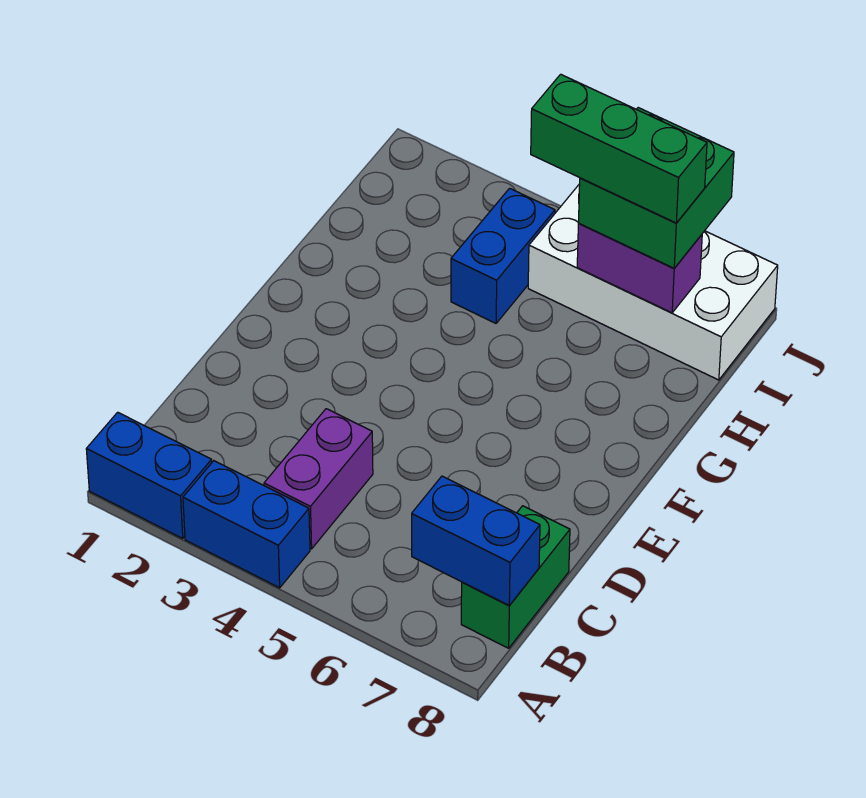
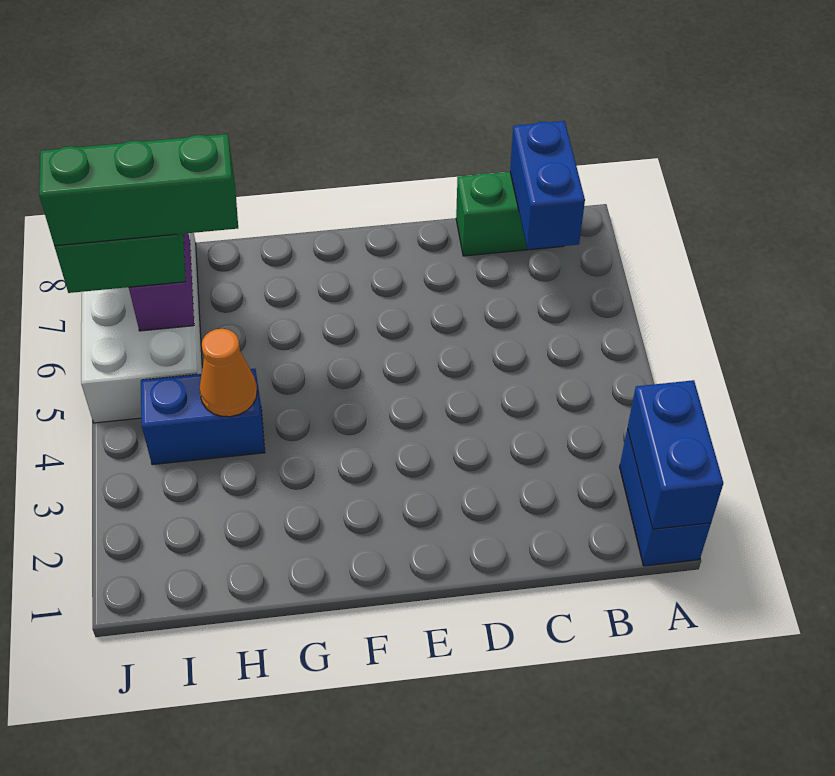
blue brick A3:A4 level 1 -> blue brick A1:A2 level 2
purple brick B4:C4 level 1 -> none
none -> orange cone H4 level 2
green brick I5:I7 level 4 -> green brick H6:J6 level 4

